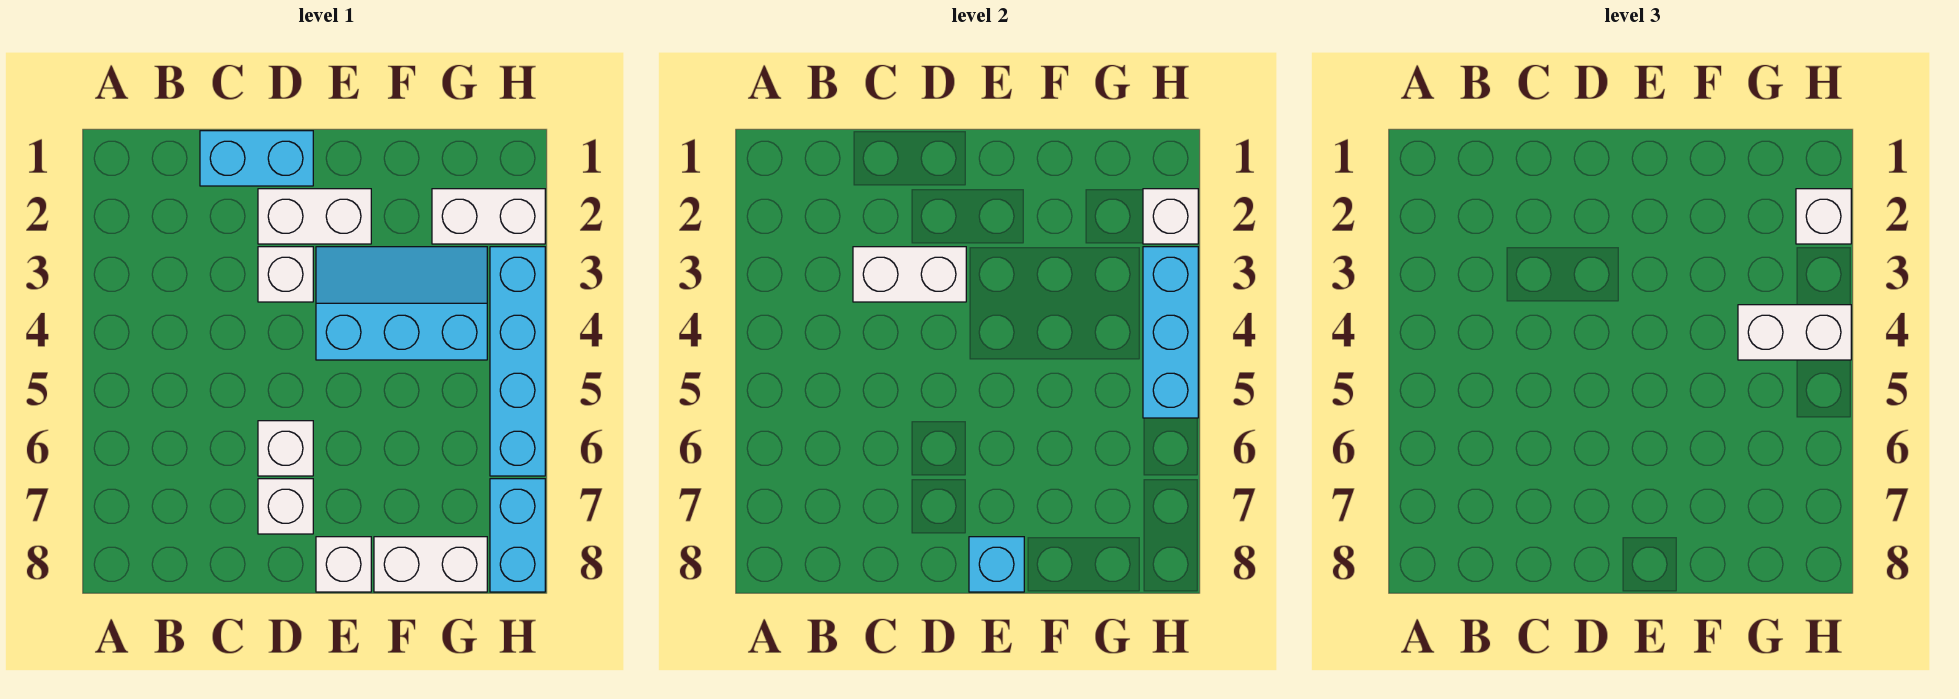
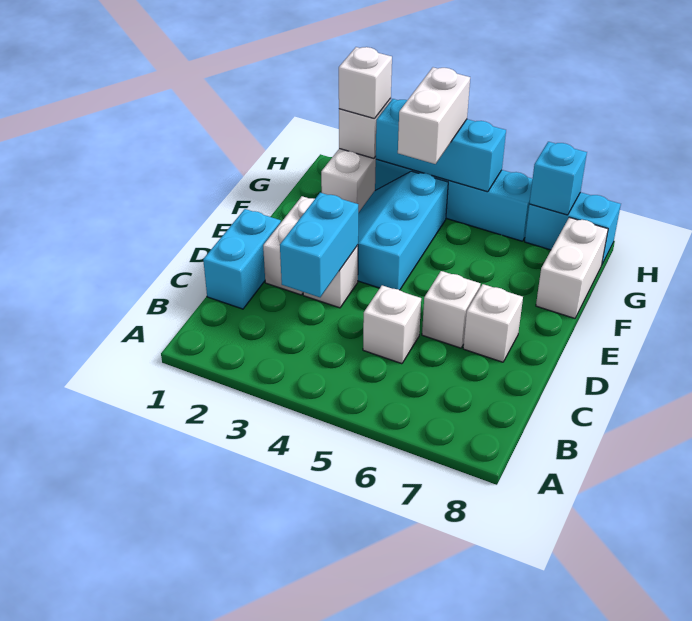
white brick C3:D3 level 2 -> cyan brick C3:D3 level 2
white brick E8 level 1 -> white brick C5 level 1
cyan brick E8 level 2 -> cyan brick H7 level 2

